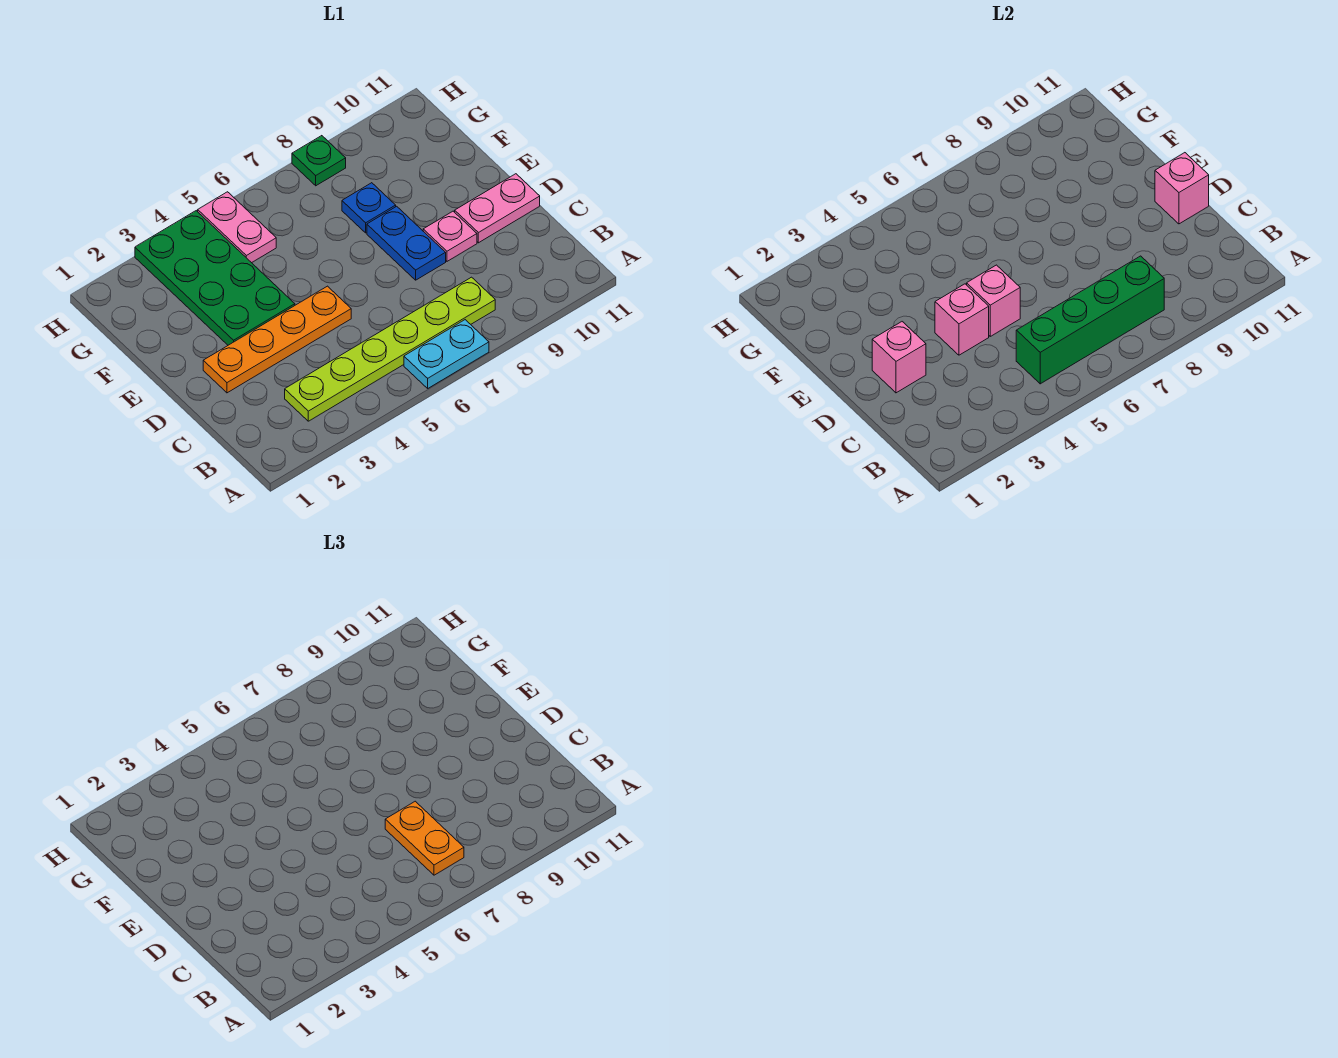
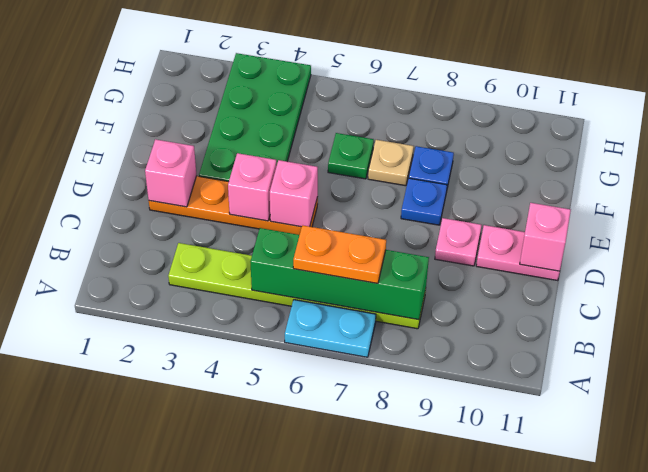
orange plate B7:C7 level 3 -> orange plate B6:B7 level 3
blue plate D8:E8 level 1 -> blue plate E8 level 1
none -> tan plate F7 level 1
pink plate G5:H5 level 1 -> none
green plate H8 level 1 -> green plate F6 level 1

